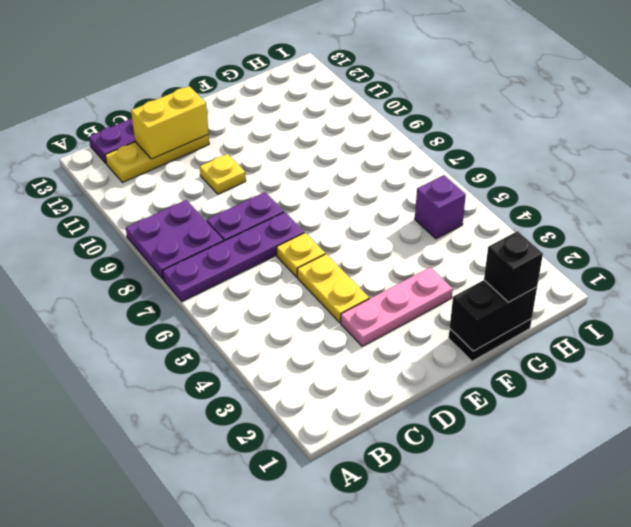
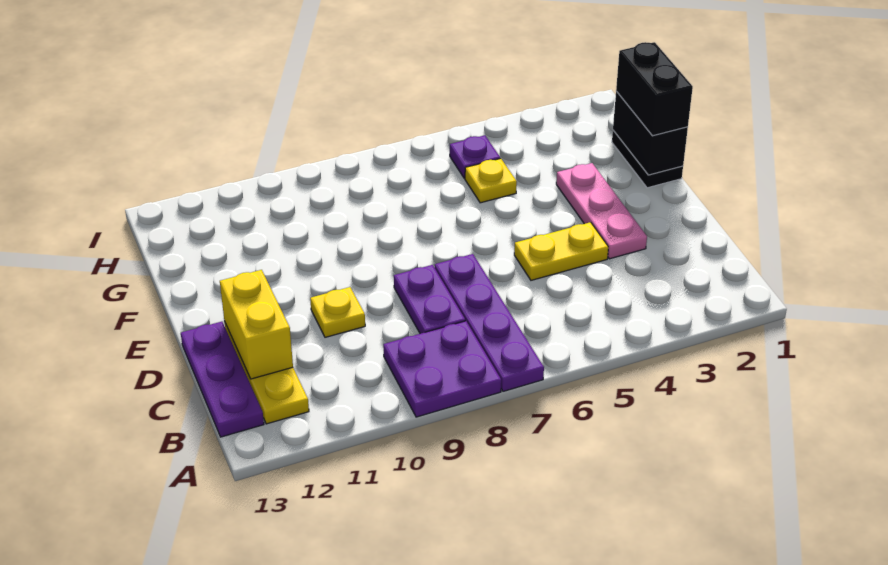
yellow plate D6 level 1 -> yellow plate G5 level 1
black brick G1 level 3 -> black brick F1:G1 level 3
purple brick H5 level 1 -> purple plate H5 level 1

